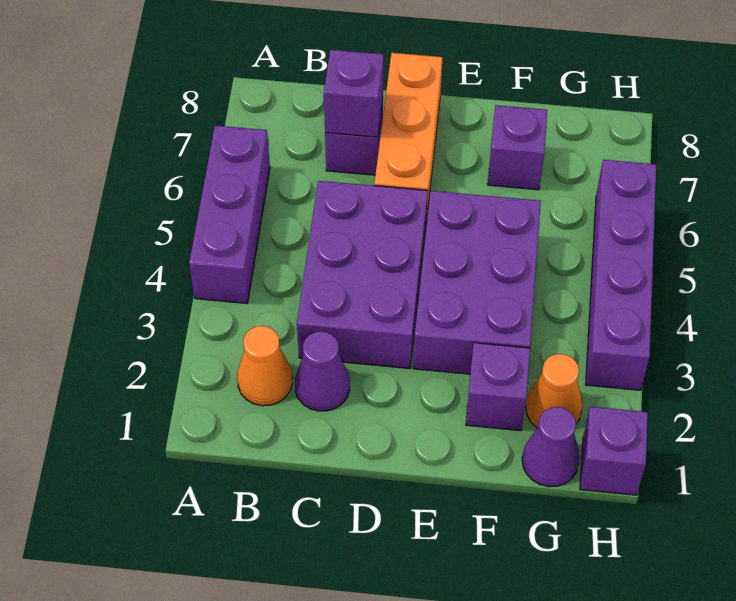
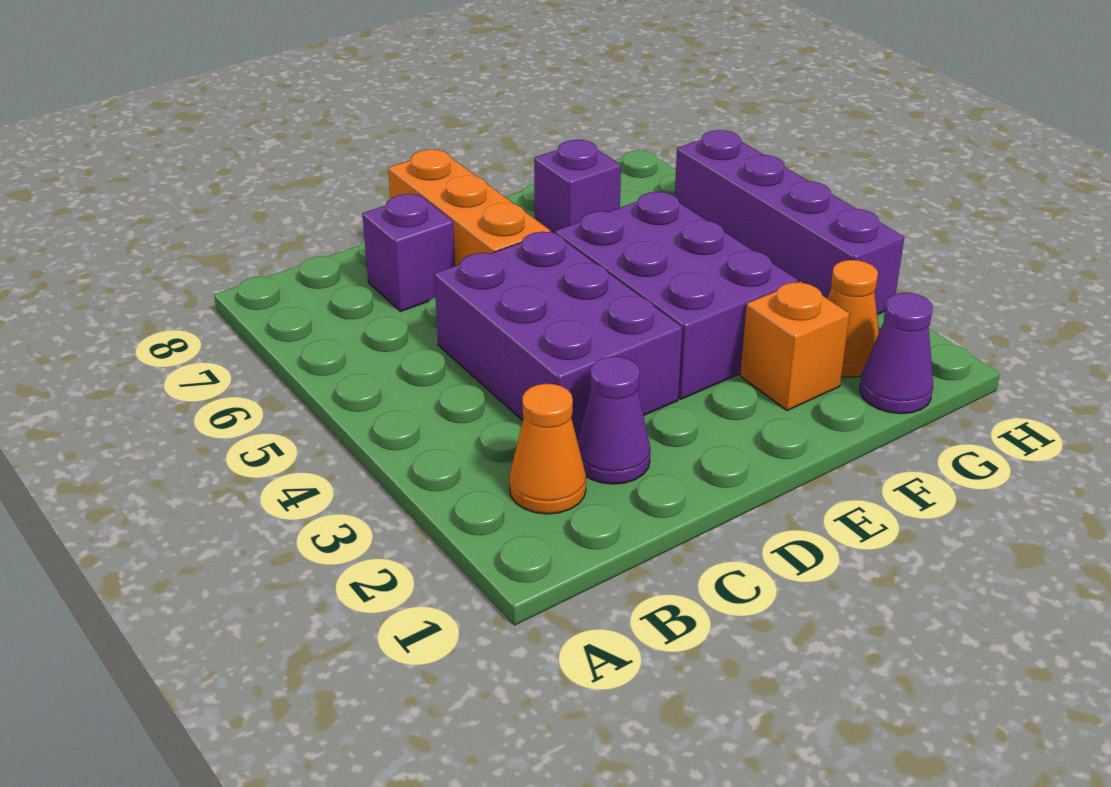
purple brick A4:A6 level 1 -> none
purple brick C7 level 2 -> none
purple brick F2 level 1 -> orange brick F2 level 1
purple brick H1 level 1 -> none

